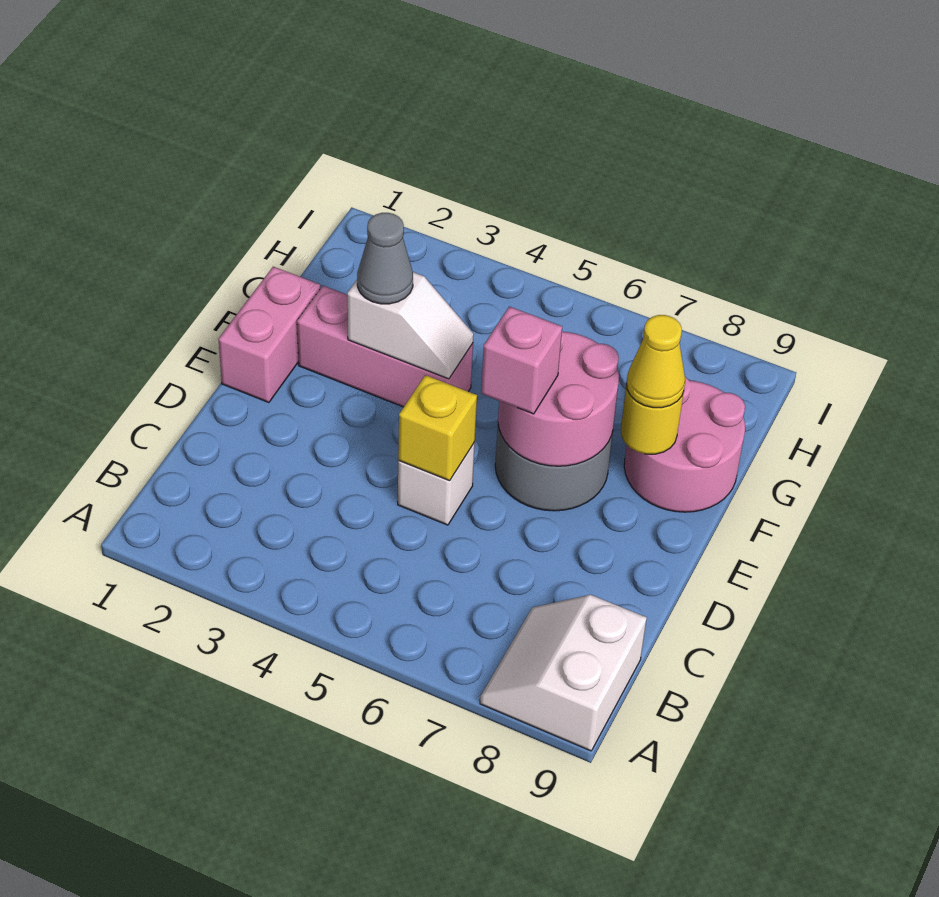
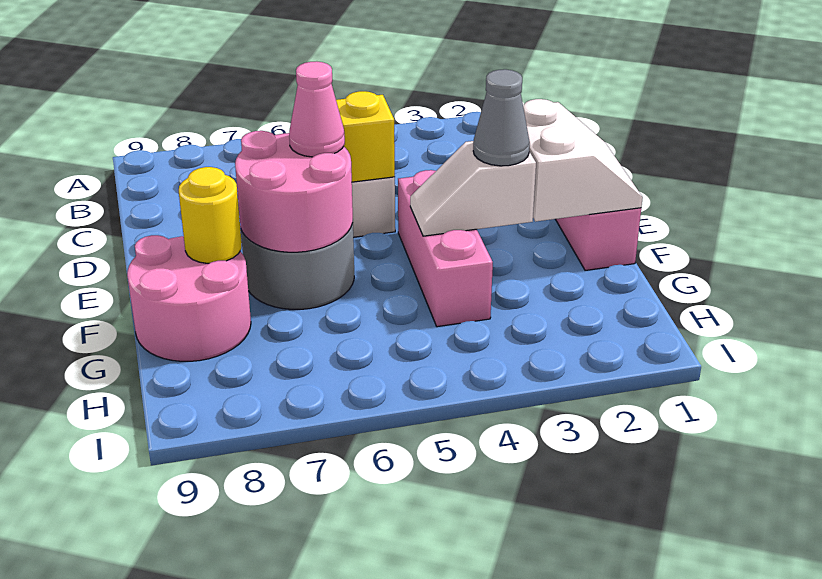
white slope A8:B9 level 1 top 9 -> white slope E1:F2 level 2 top 2
pink brick E6 level 3 -> pink cone E6 level 3
pink brick F2:F4 level 1 -> pink brick E4:G4 level 1
yellow cone F8 level 3 -> none

